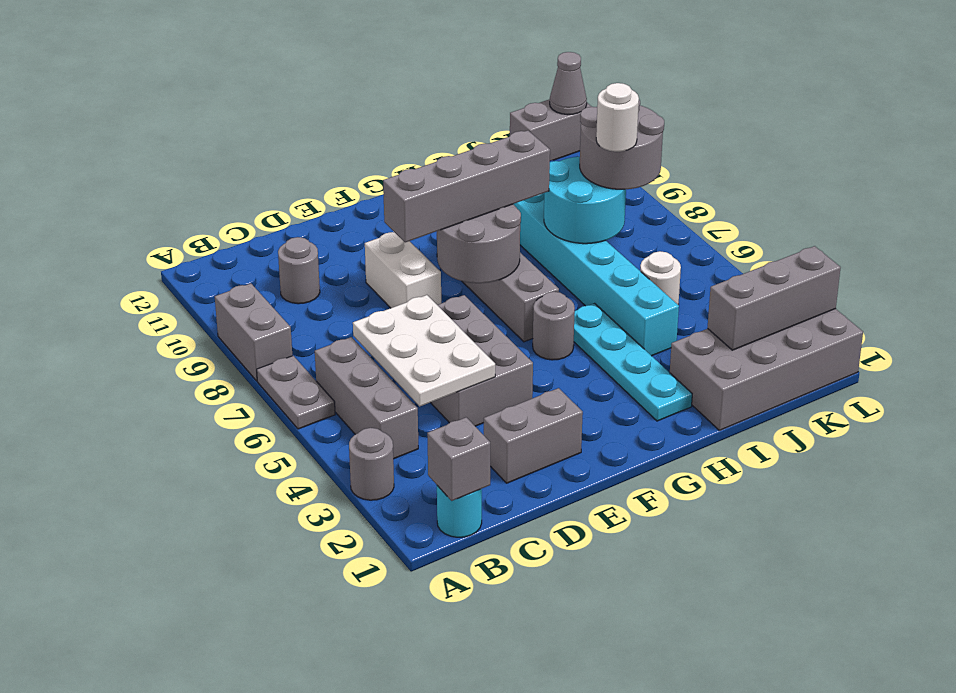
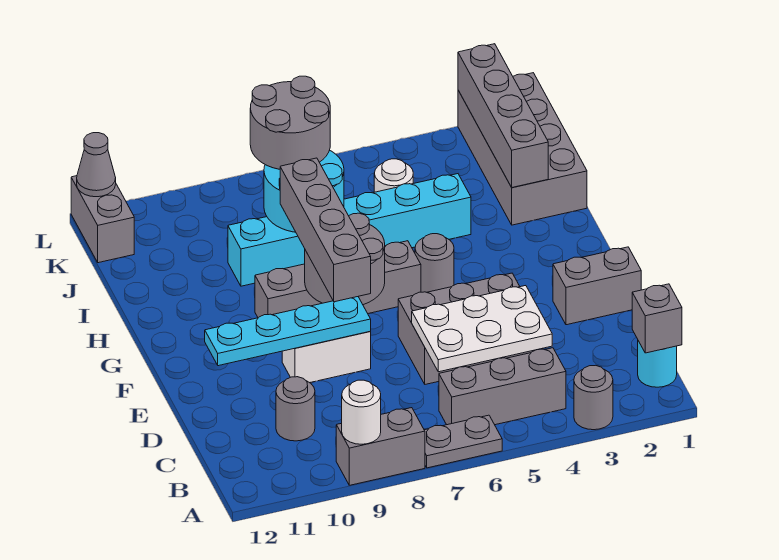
grey brick D2:E2 level 1 -> grey brick E1:E2 level 1
cyan plate H2:H5 level 1 -> cyan plate E8:E11 level 2
grey brick J2:L2 level 2 -> grey brick I2:L2 level 2
white round brick J7 level 4 -> white round brick A9 level 2

